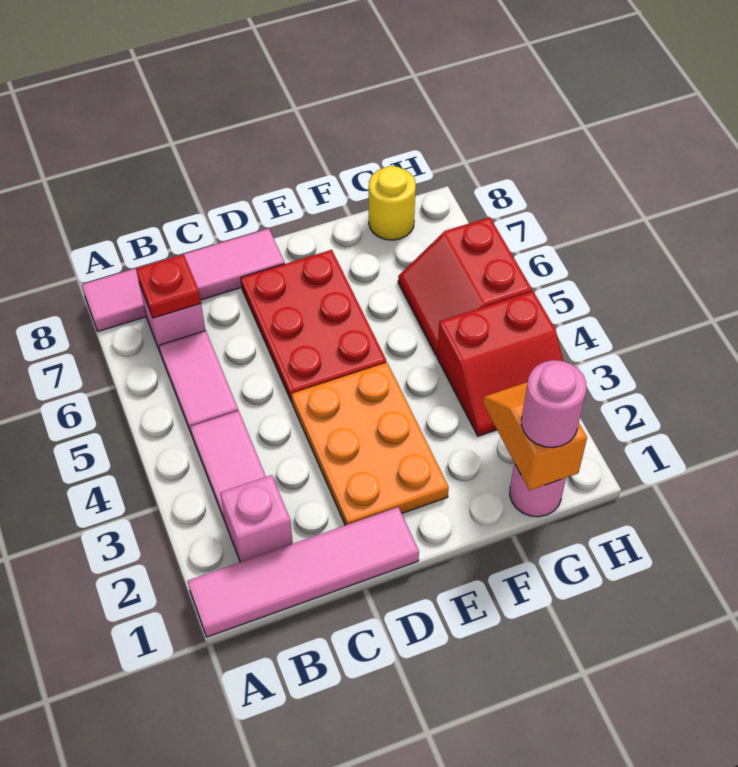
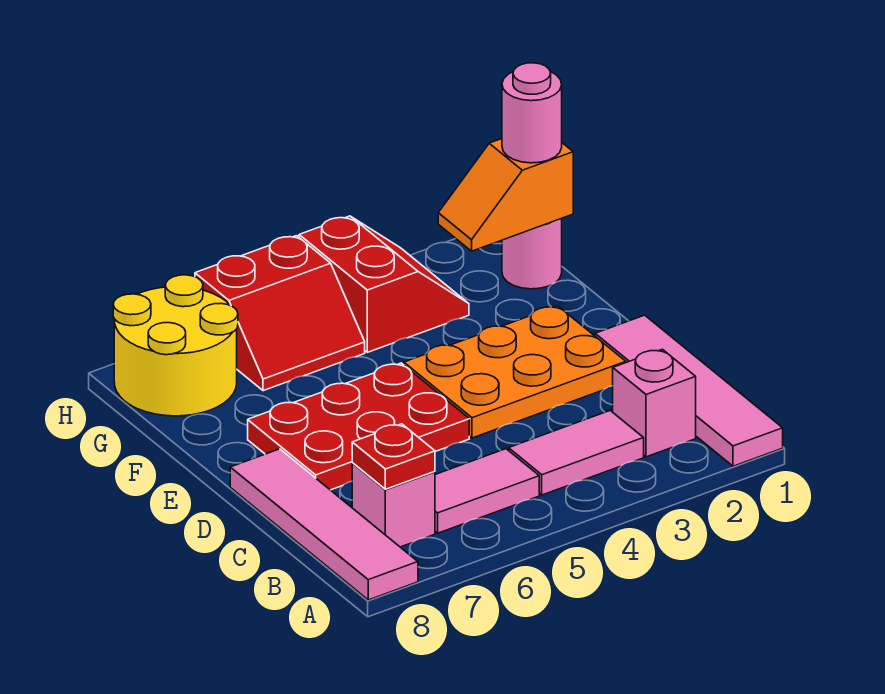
yellow round brick G8 level 1 -> yellow round brick G7:H8 level 1

